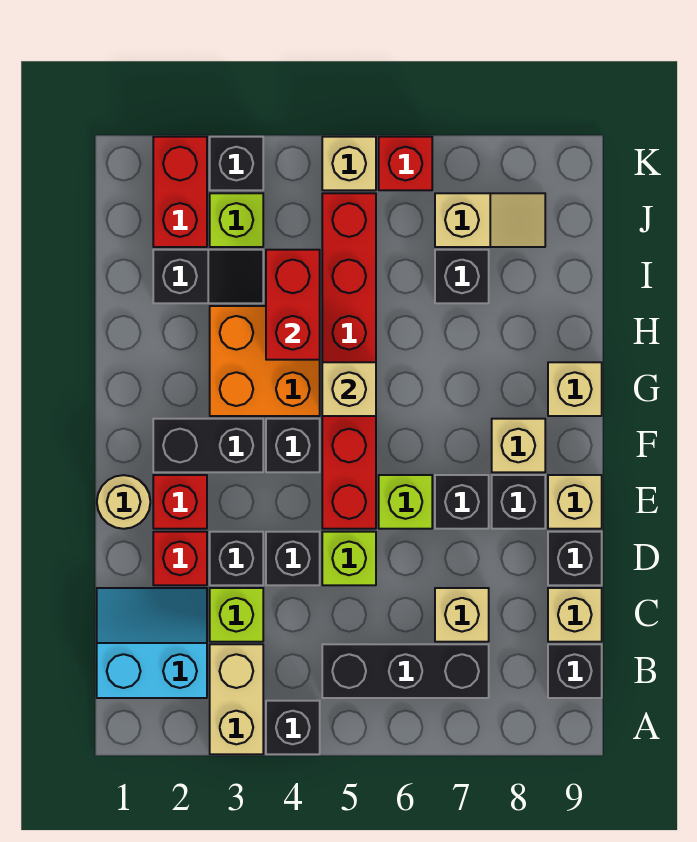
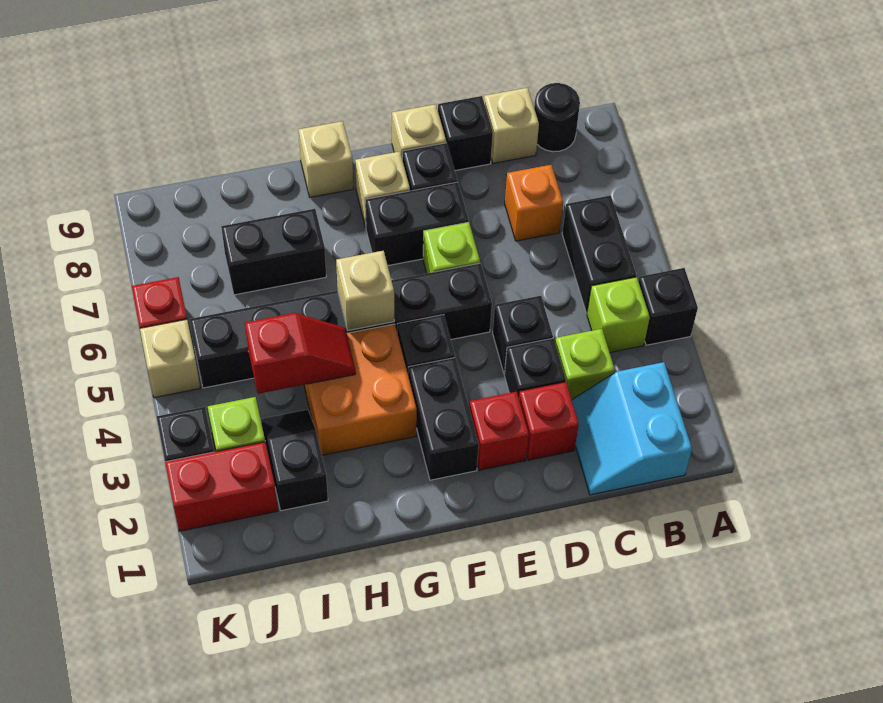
tan brick A3:B3 level 1 -> none
black brick B5:B7 level 1 -> black brick B5:B6 level 1
black brick B9 level 1 -> black round brick B9 level 1
tan brick C7 level 1 -> orange brick C7 level 1
lime brick D5 level 1 -> lime brick B4 level 1
tan round brick E1 level 1 -> none
red brick E5:J5 level 1 -> black brick E5:J5 level 1
black brick E7 level 1 -> black brick E7:F7 level 1
red brick H4:I4 level 2 -> red slope H4:I4 level 2 top I
black brick I7 level 1 -> black brick H7:I7 level 1
tan slope J7:J8 level 1 top 7 -> none

